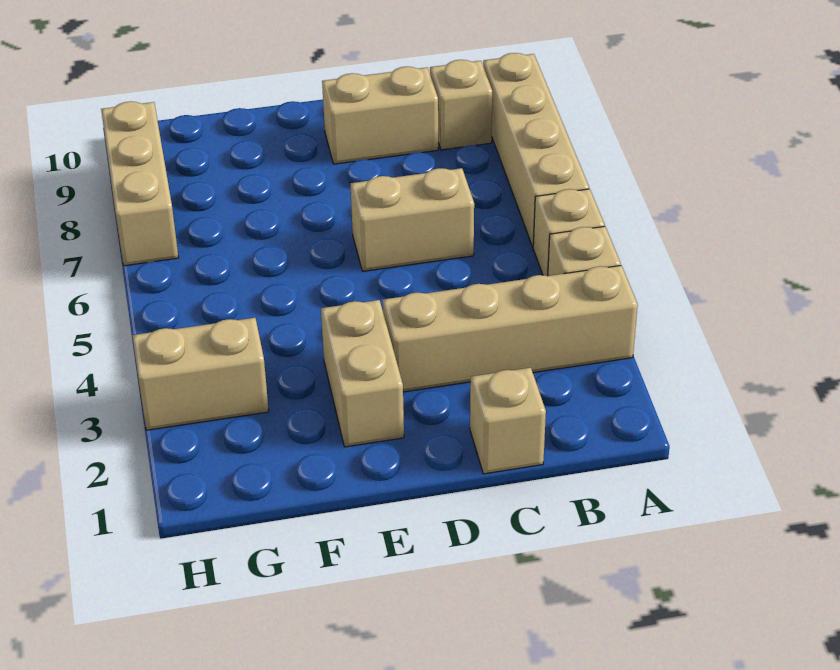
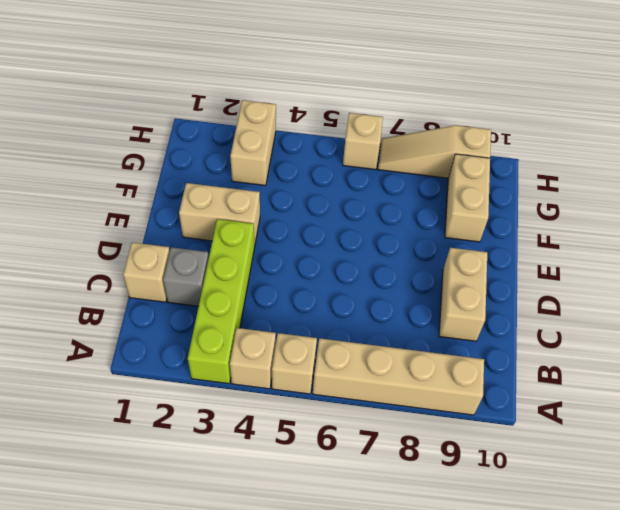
tan brick A3:D3 level 1 -> lime brick A3:D3 level 1
tan brick B9 level 1 -> tan brick H6 level 1
none -> grey brick C2 level 1
tan brick C6:D6 level 1 -> tan brick F9:G9 level 1
tan brick H7:H9 level 1 -> tan slope H7:H9 level 1 top 9

